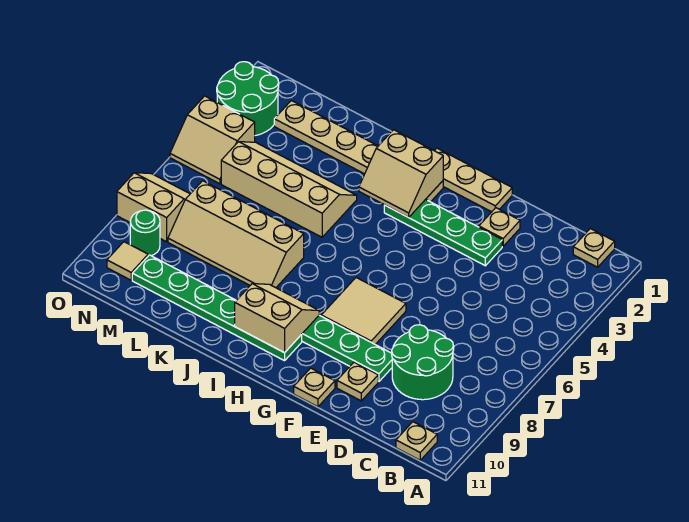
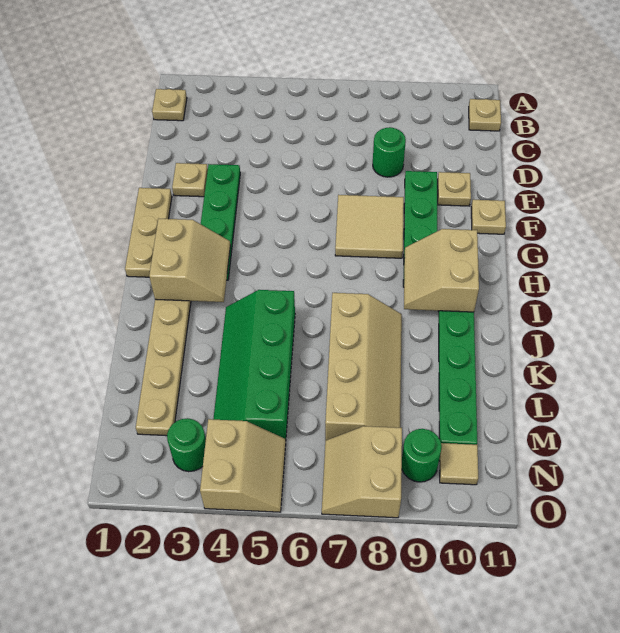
green round brick C8:D9 level 1 -> green round brick D8 level 1
tan slope J4:M5 level 1 top 5 -> green slope J4:M5 level 1 top 5
green round brick N2:O3 level 1 -> green round brick N3 level 1

